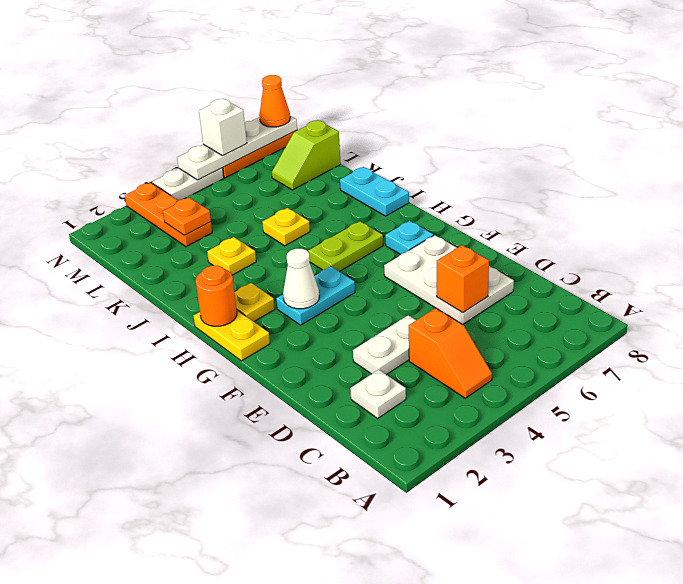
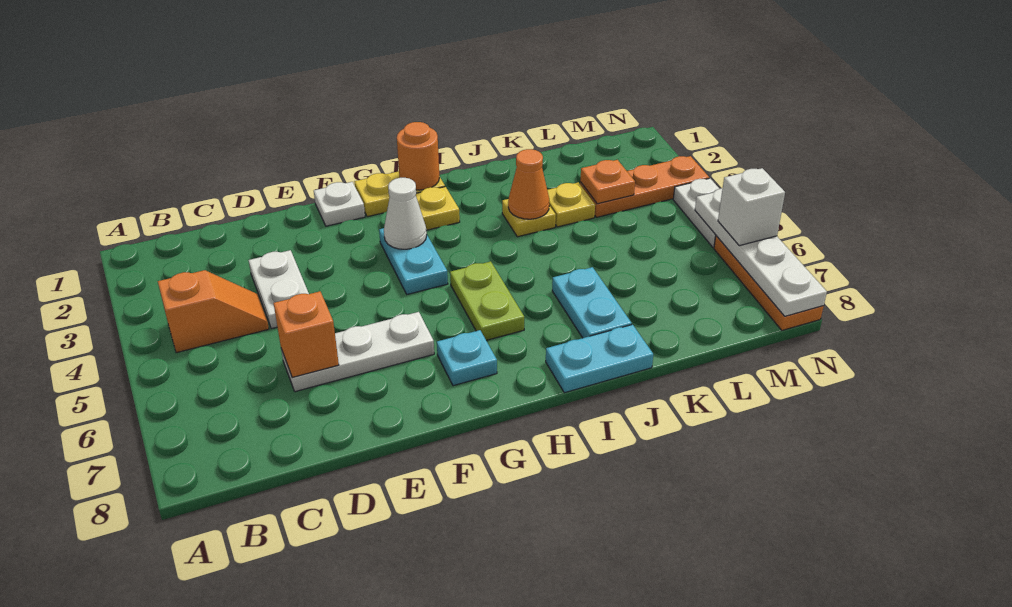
orange slope B4:C4 level 1 top C -> orange slope B4:C4 level 1 top B
white plate C2 level 1 -> white plate F1 level 1
white plate D6:F7 level 1 -> white plate D6:F6 level 1
yellow plate J5 level 1 -> yellow plate K3 level 1
none -> cyan plate J6:J7 level 1
lime slope L7:L8 level 1 top 8 -> none
orange cone N8 level 3 -> orange cone J3 level 2

